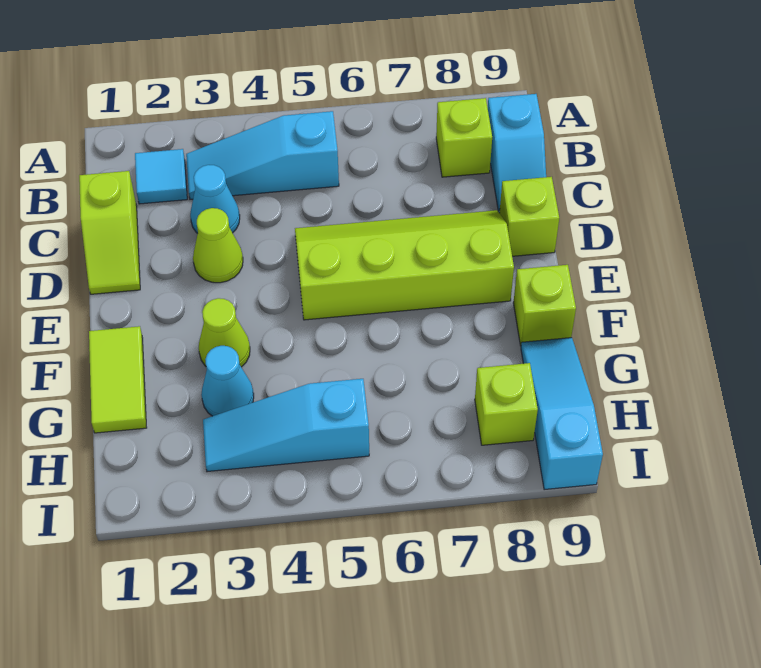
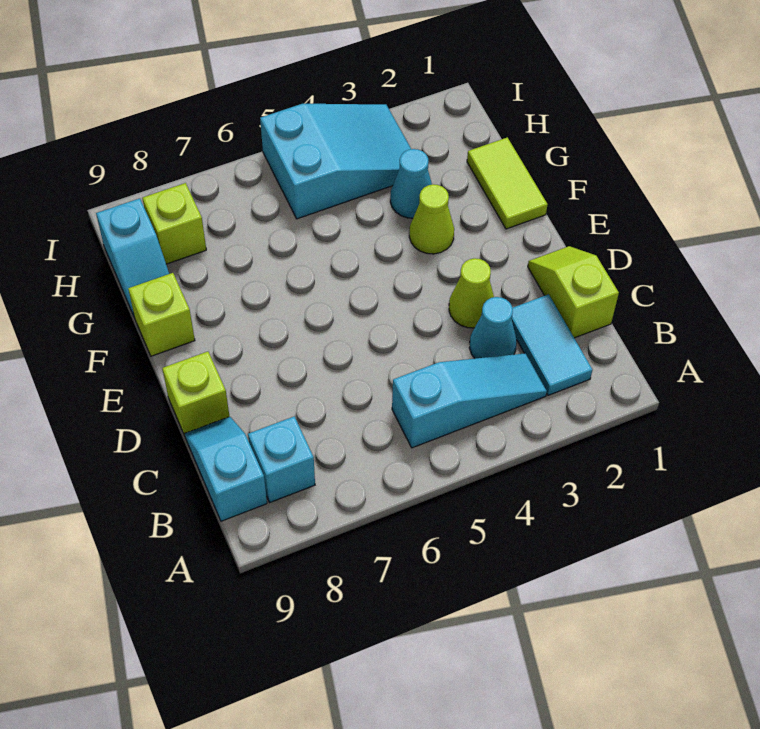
cyan tile B2 level 1 -> cyan tile B2:C2 level 1
lime brick B8 level 1 -> cyan brick B8 level 1
lime slope D5:E8 level 1 top E -> none
cyan slope G9:I9 level 1 top I -> cyan slope G9:H9 level 1 top H
cyan slope H3:H5 level 1 top 5 -> cyan slope H3:I5 level 1 top 5

